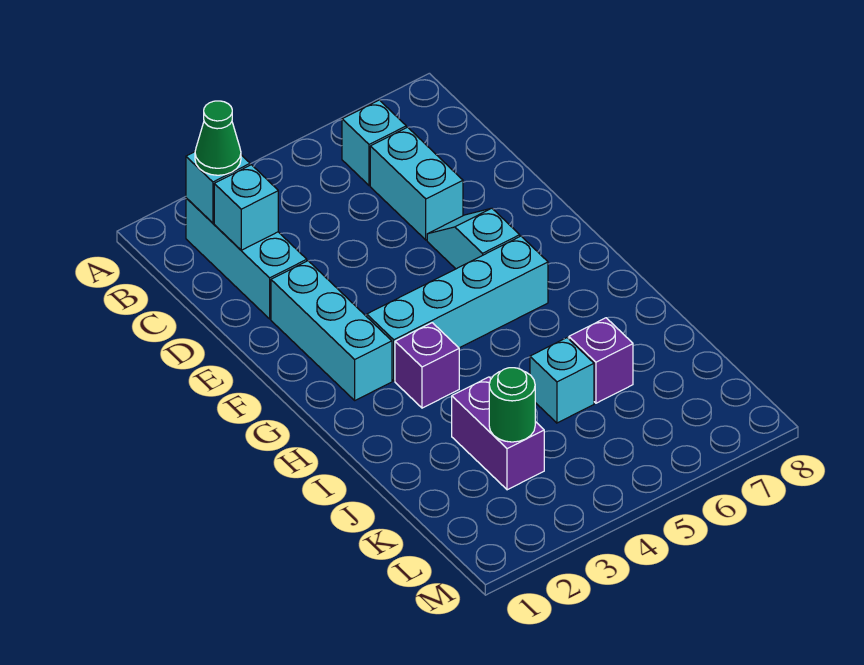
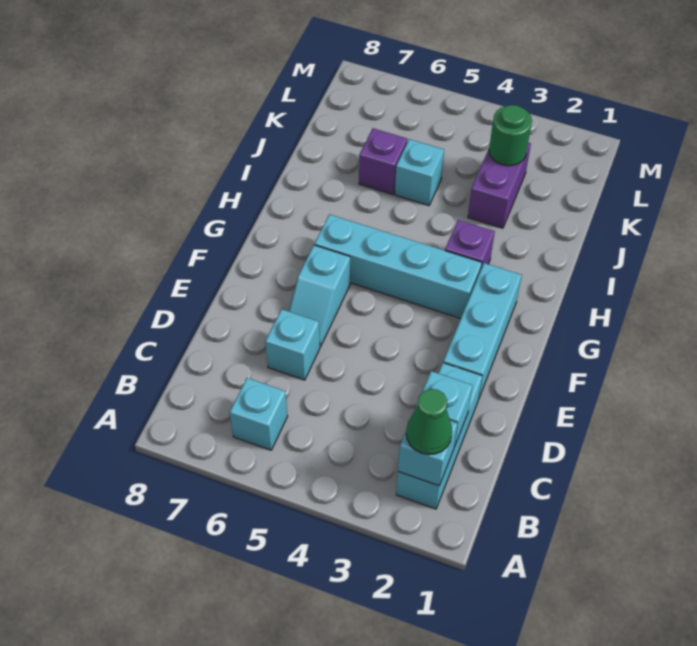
cyan brick C6:D6 level 1 -> cyan brick D6 level 1

